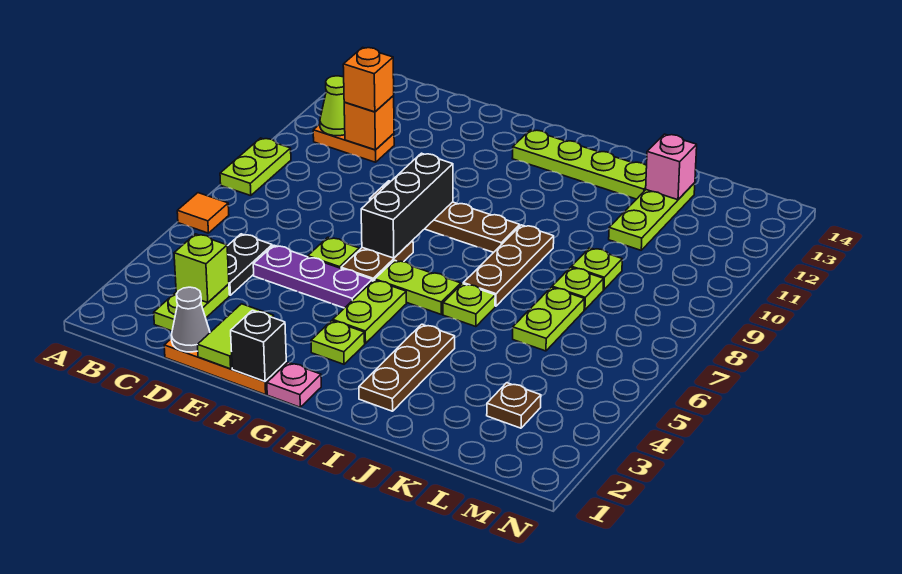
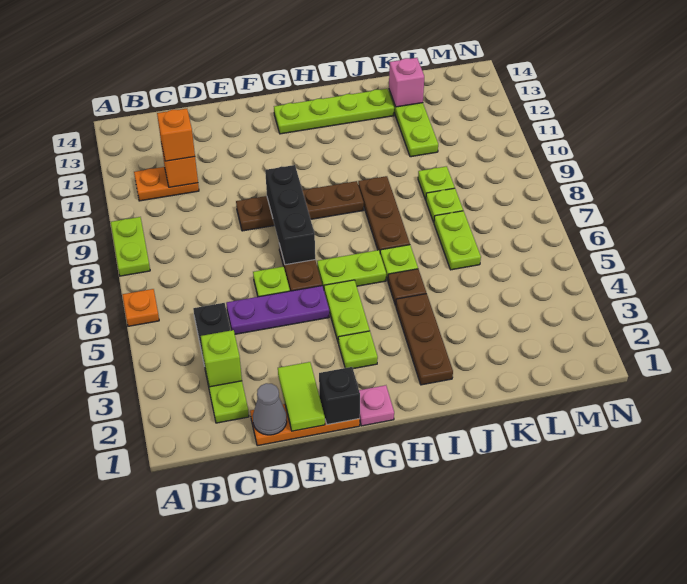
orange tile A6 level 1 -> orange plate A6 level 1
lime cone B11 level 2 -> none
brown plate L3 level 1 -> brown plate I5 level 1

